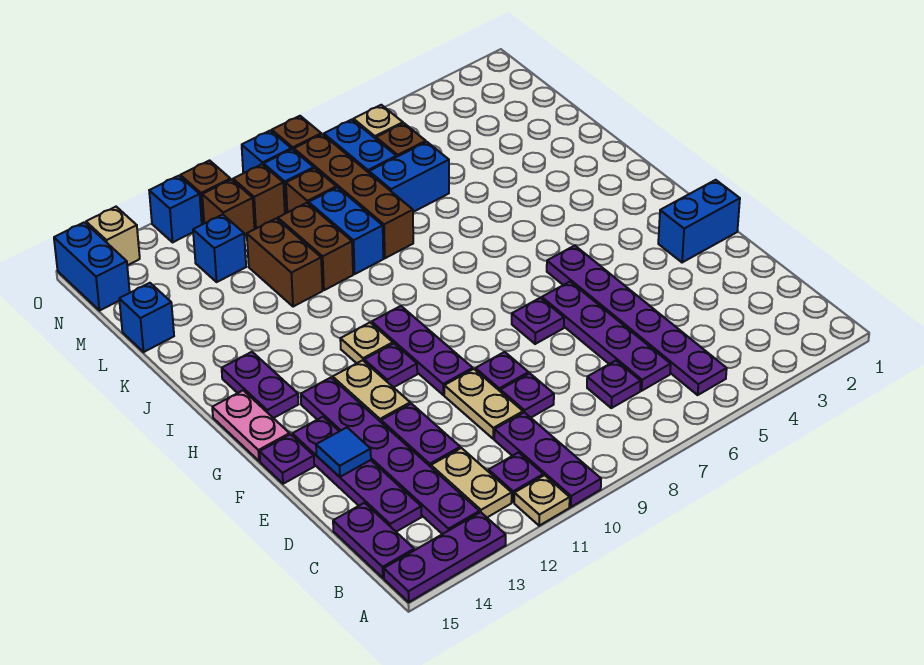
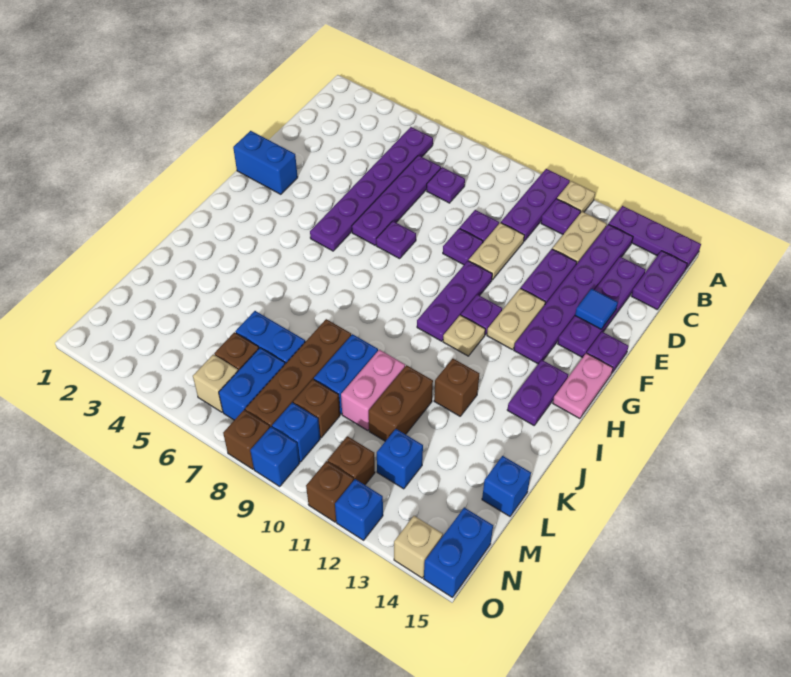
brown brick K10:L10 level 1 -> pink brick K10:L10 level 1
brown brick N10 level 1 -> brown brick J12 level 1

